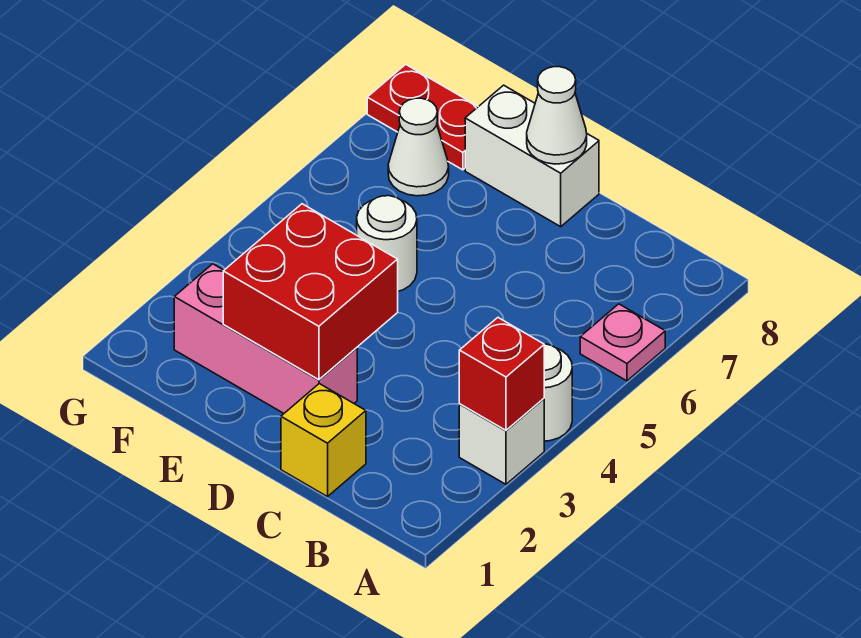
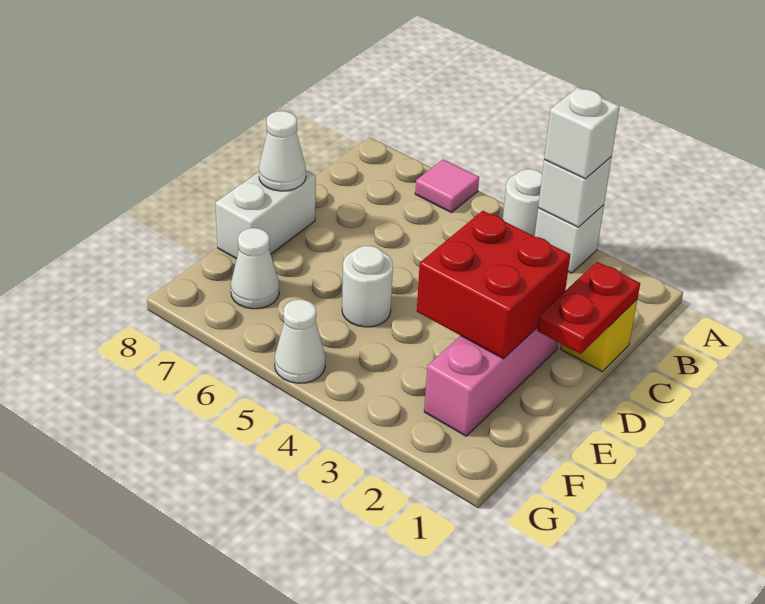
red brick A3 level 2 -> white brick A3 level 2
none -> white brick A3 level 3
pink plate A6 level 1 -> pink tile A6 level 1
red plate F8:G8 level 1 -> red plate C1:D1 level 2
none -> white cone G5 level 1

